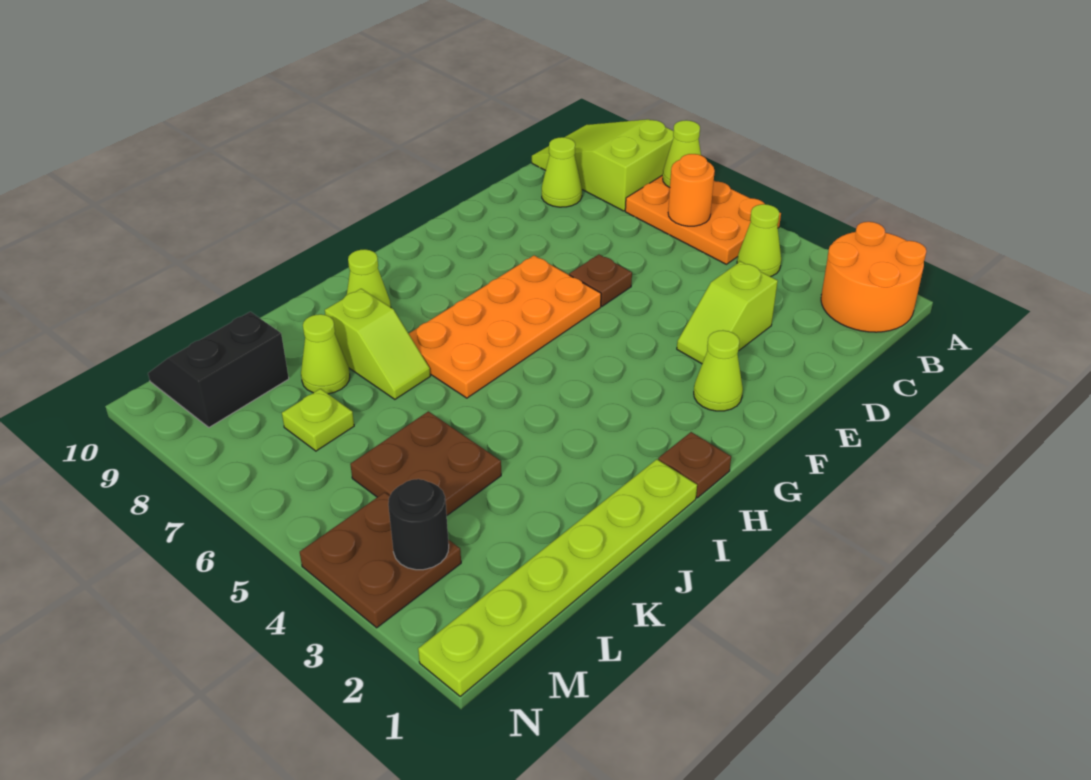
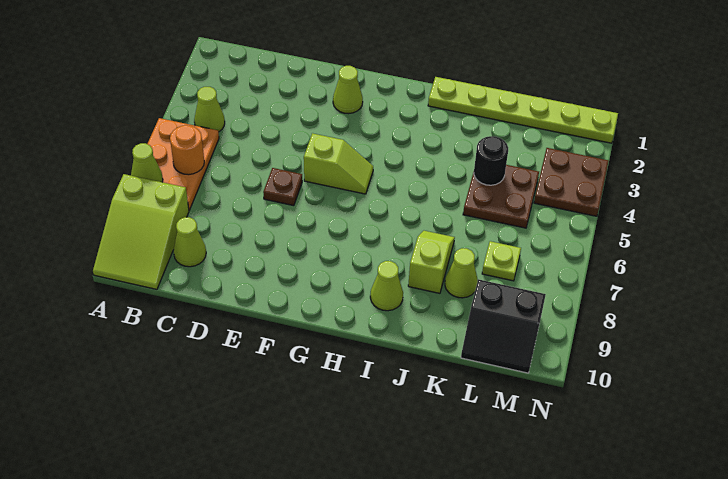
orange round brick A1:B2 level 1 -> none
lime slope D3:E3 level 1 top D -> lime slope F5:G5 level 1 top F
orange plate F6:I7 level 1 -> none
brown plate H1 level 1 -> none
black round brick M3 level 2 -> black round brick K4 level 2

